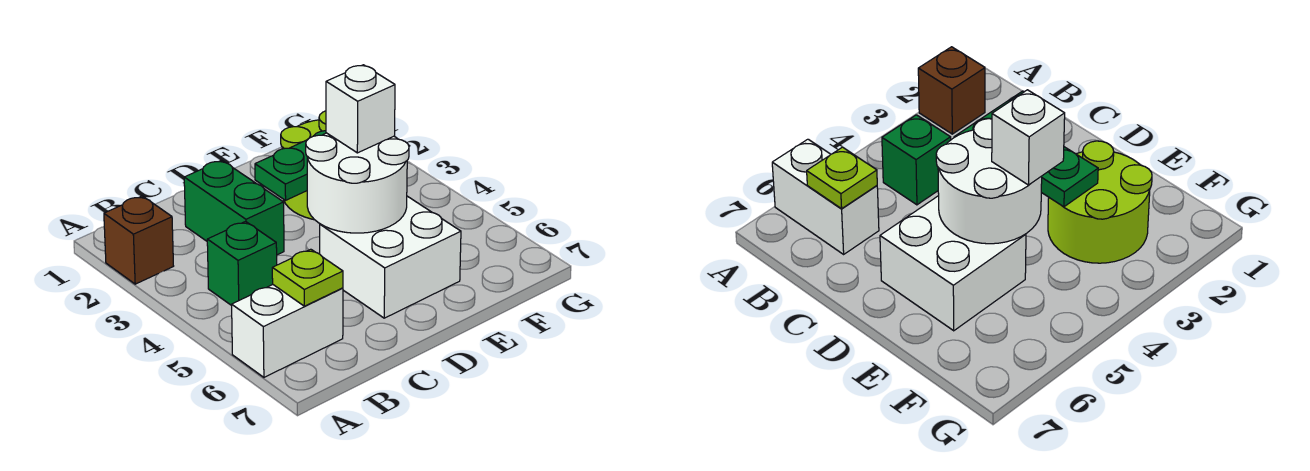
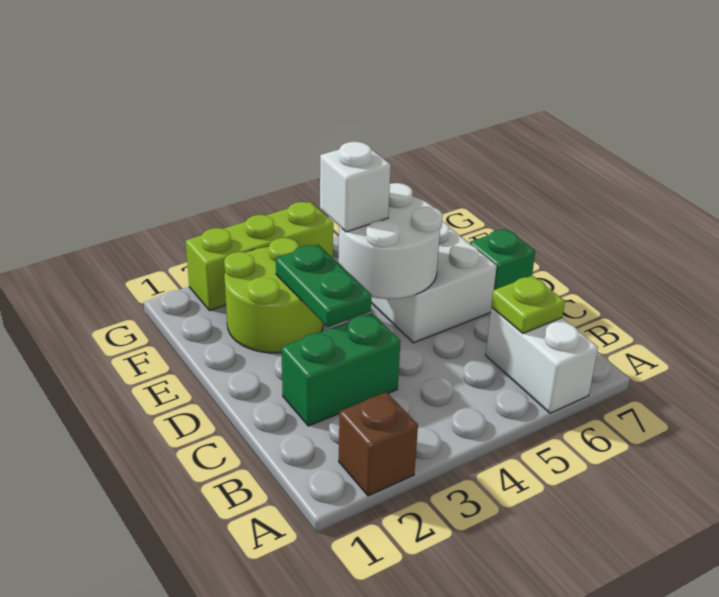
green brick B4 level 1 -> green brick D7 level 1
none -> lime brick G2:G4 level 1

